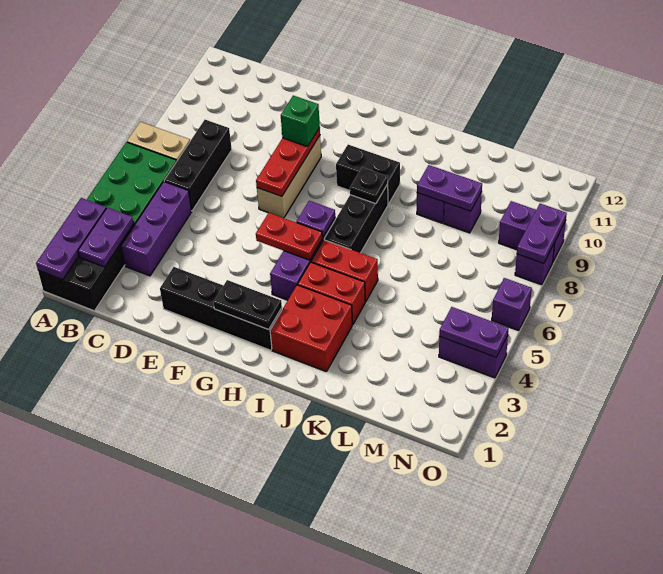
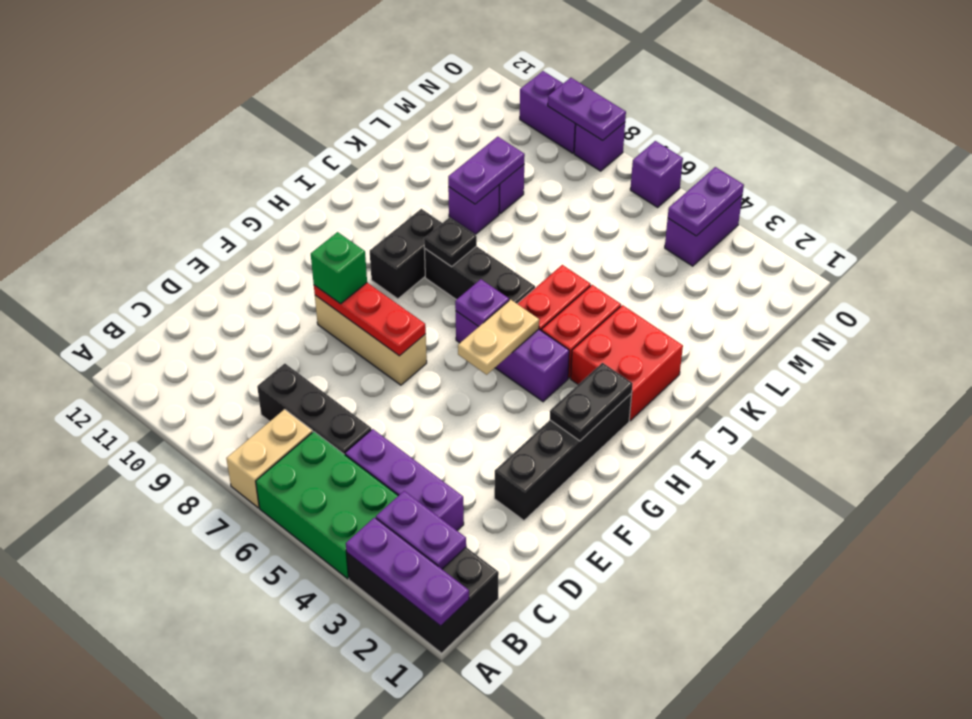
red plate G5:H5 level 2 -> tan plate G5:H5 level 2
purple brick N9:O9 level 1 -> purple brick O9:O10 level 1

